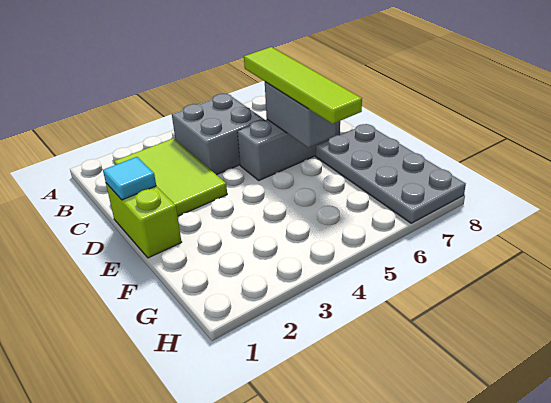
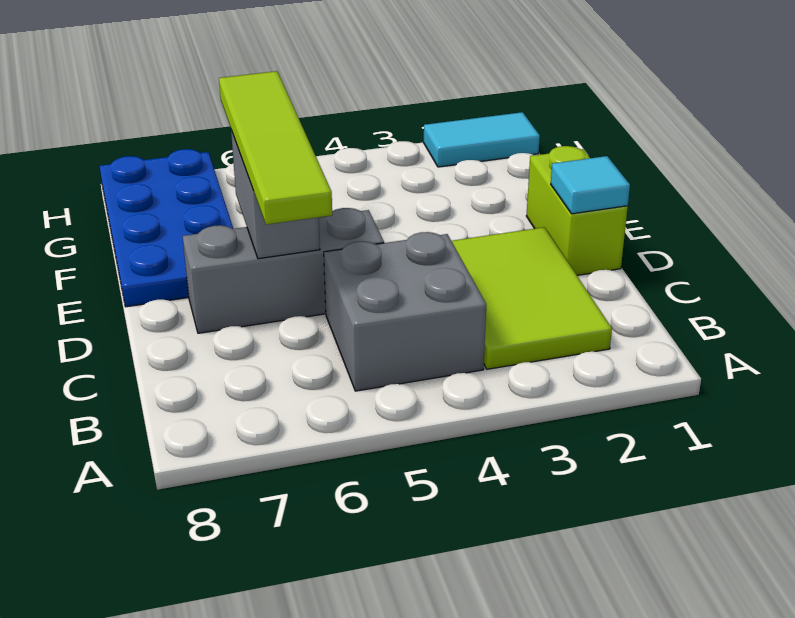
grey plate E7:H8 level 1 -> blue plate E7:H8 level 1
none -> cyan tile H1:H2 level 1

